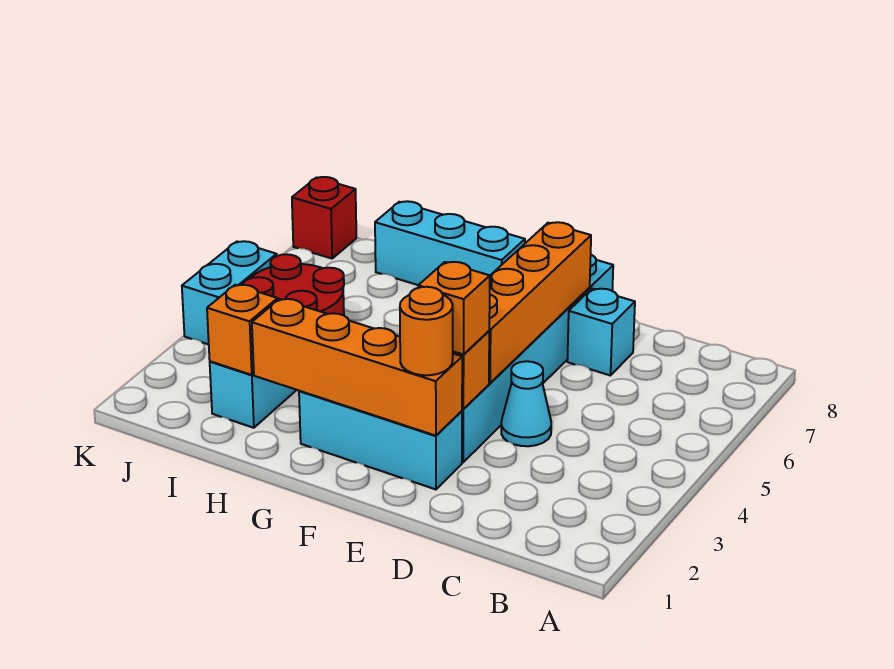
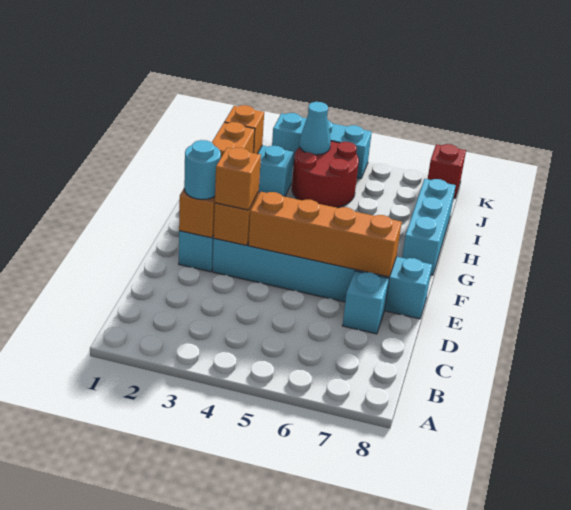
cyan cone D4 level 1 -> cyan cone J4 level 2
orange round brick E2 level 3 -> cyan round brick E2 level 3
cyan brick K4:K5 level 1 -> cyan brick K3:K5 level 1

